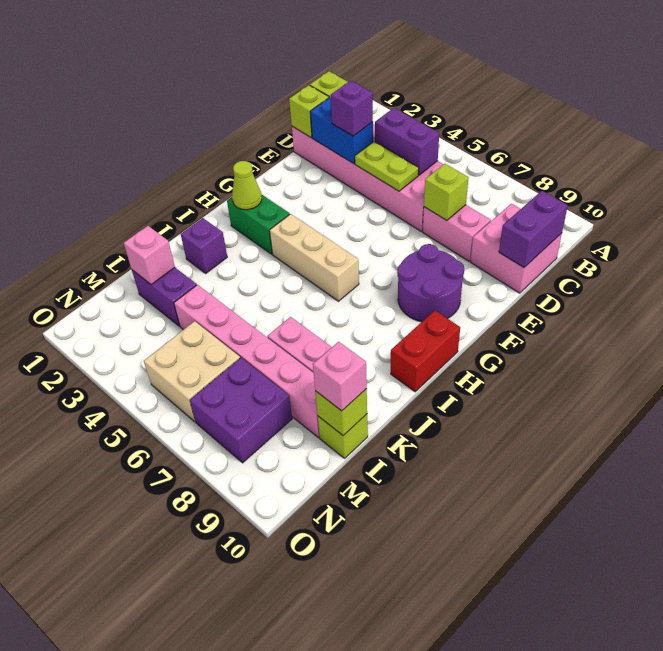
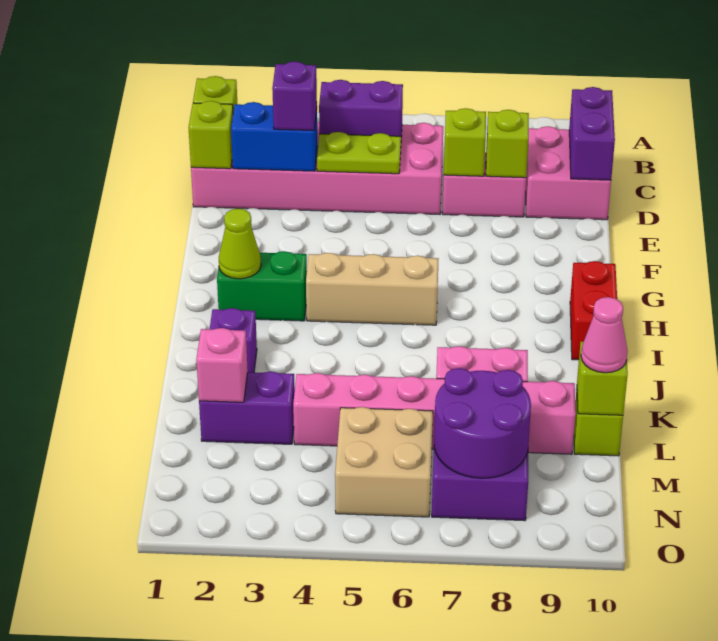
none -> lime brick D8 level 2
purple round brick F8:G9 level 1 -> purple round brick M7:N8 level 2
pink brick L10 level 3 -> pink cone L10 level 3

